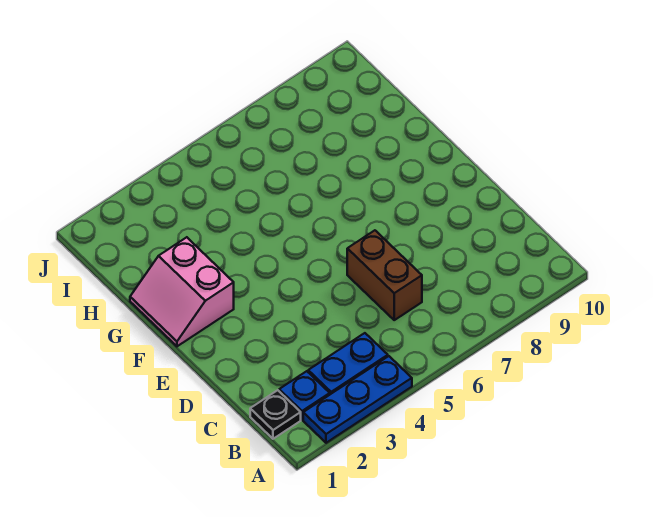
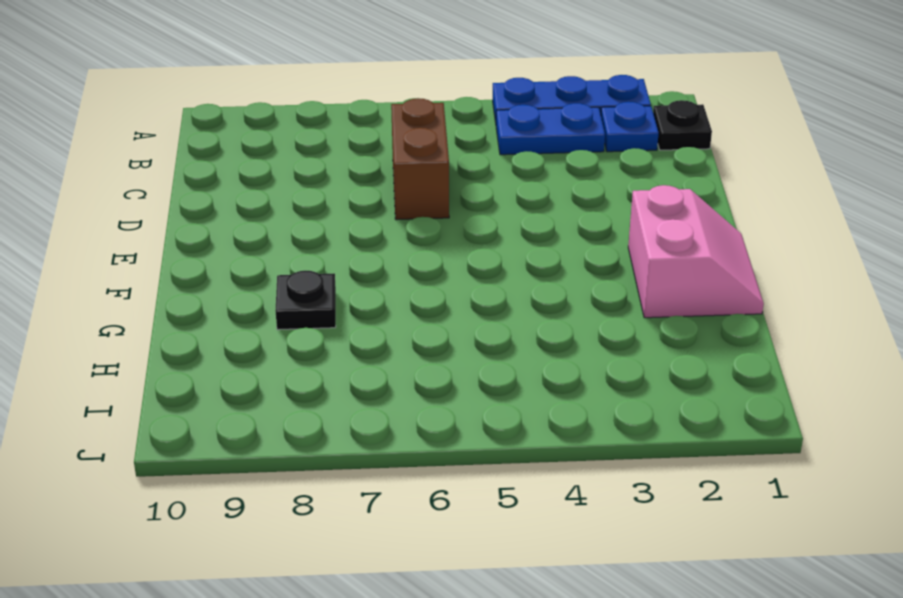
none -> black plate G8 level 1

